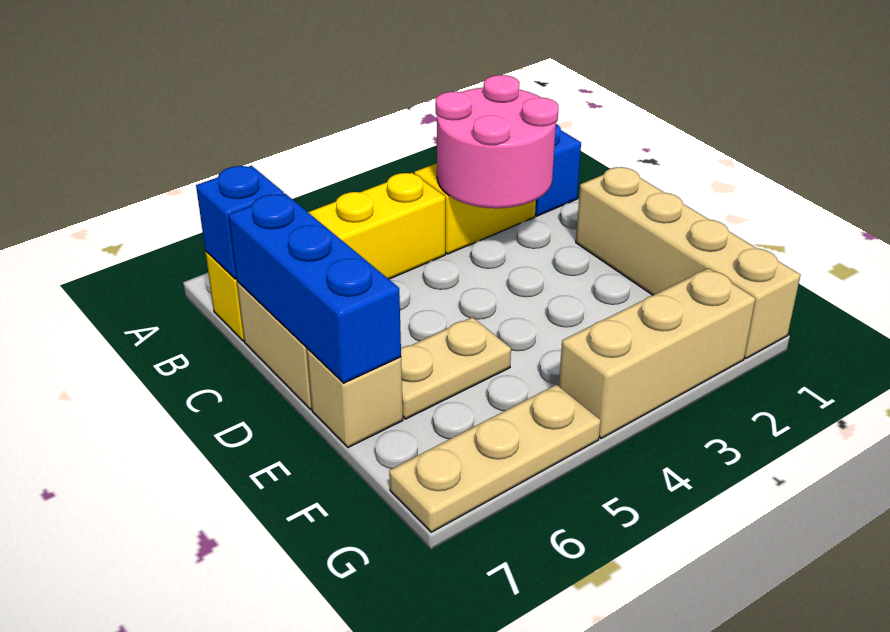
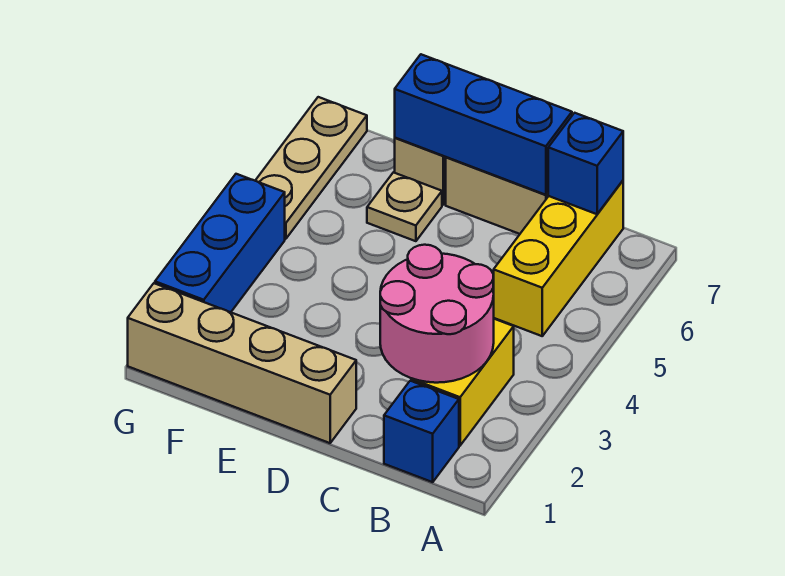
yellow brick B4:B7 level 1 -> yellow brick B5:B7 level 1
tan plate E5:E6 level 1 -> tan plate E6 level 1
tan brick G2:G4 level 1 -> blue brick G2:G4 level 1

